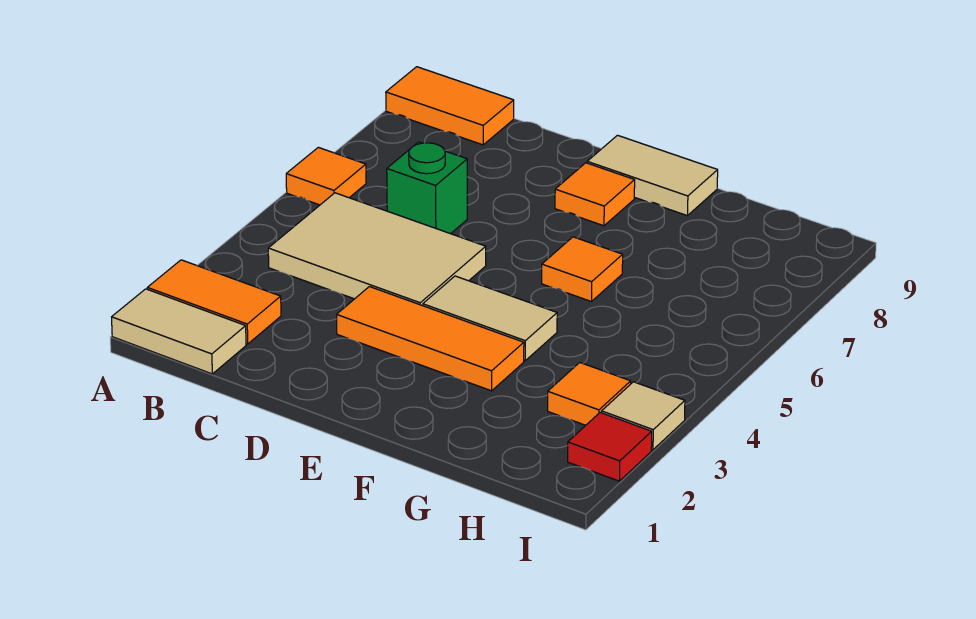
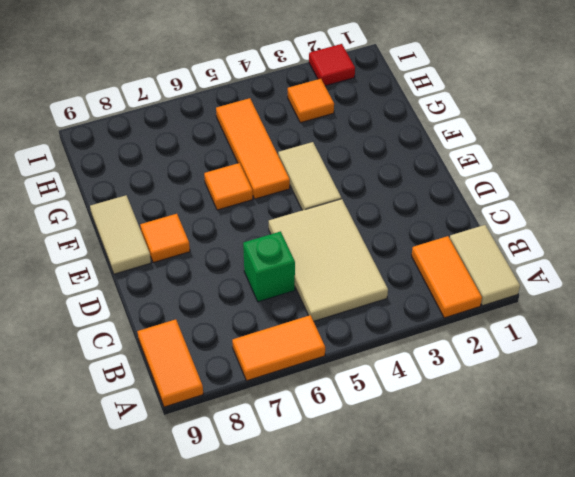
orange tile A6 level 1 -> orange tile A6:A7 level 1
orange tile D3:F3 level 1 -> orange tile F5:H5 level 1
tan tile I3 level 1 -> none

